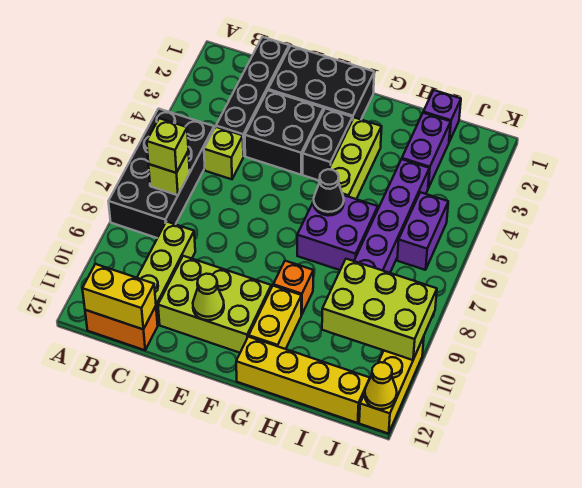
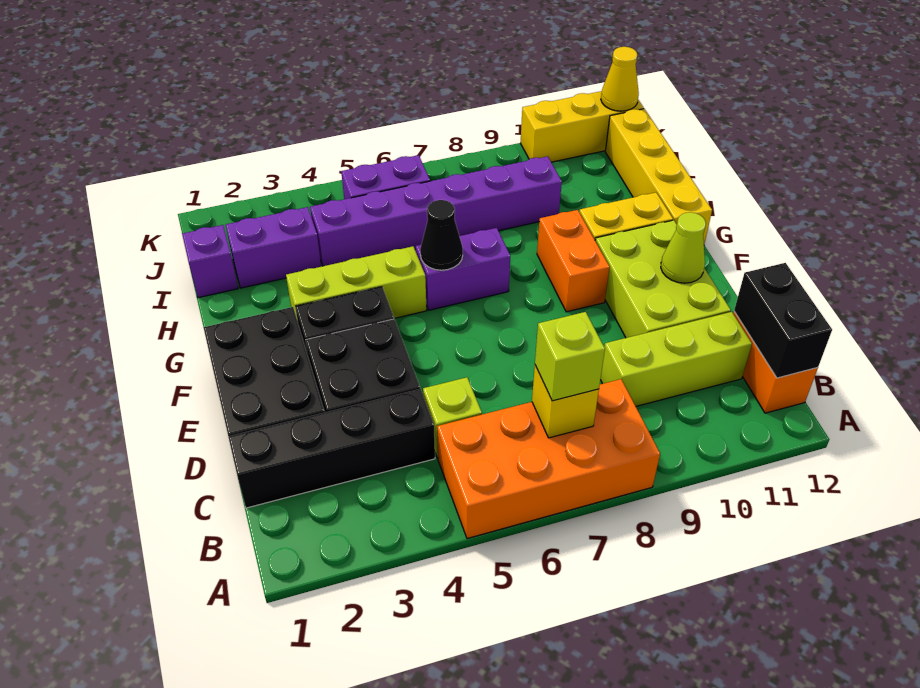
black brick A5:B8 level 1 -> orange brick A5:B8 level 1
lime brick B7 level 2 -> yellow brick B7 level 2
yellow brick B12:C12 level 2 -> black brick B12:C12 level 2
purple brick G6:H7 level 1 -> purple brick G6:G7 level 1
orange brick G9 level 1 -> orange brick F9:G9 level 1
lime brick I9:K10 level 2 -> none

